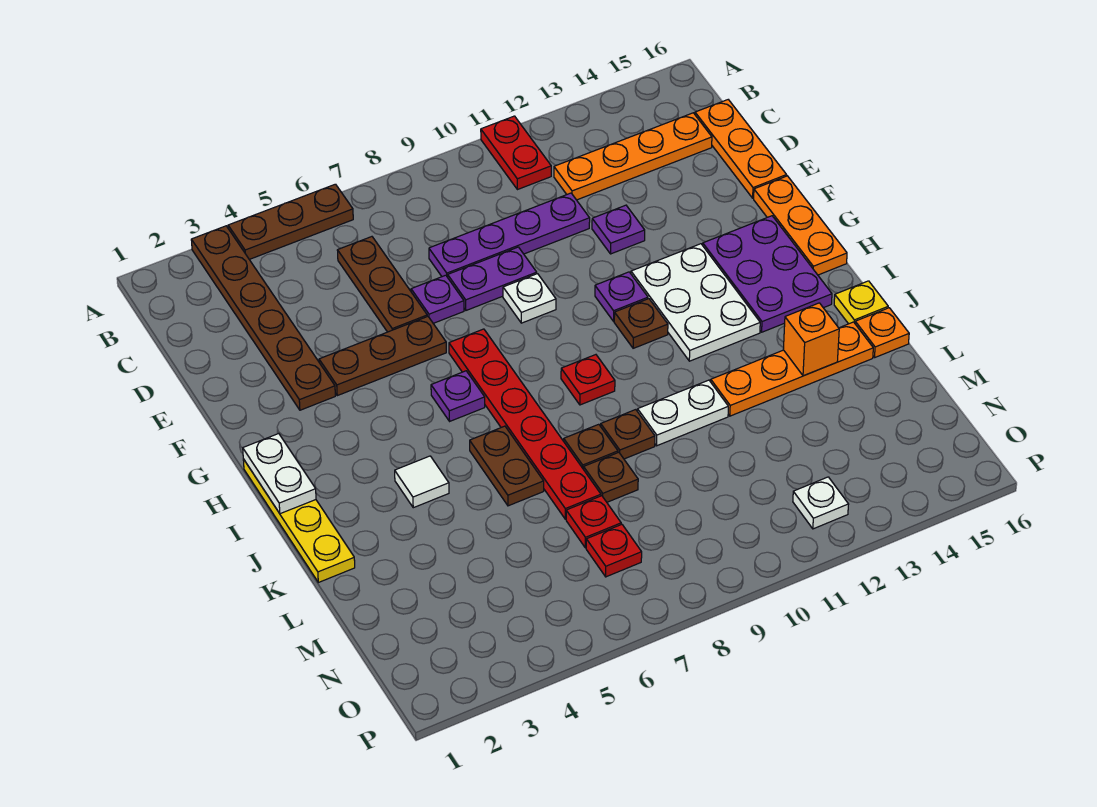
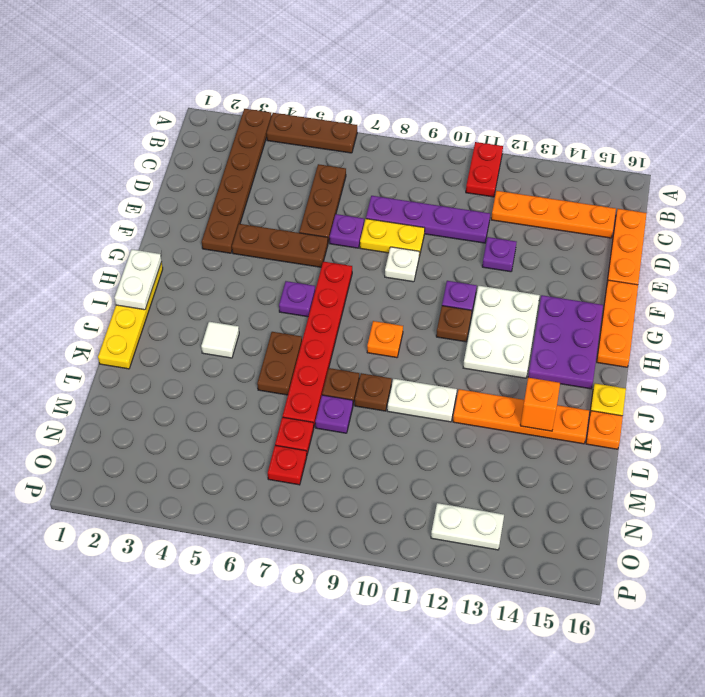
purple plate E8:E9 level 1 -> yellow plate E8:E9 level 1
red plate I9 level 1 -> orange plate I9 level 1
brown plate L8 level 1 -> purple plate L8 level 1
white plate O12 level 1 -> white plate O12:O13 level 1

